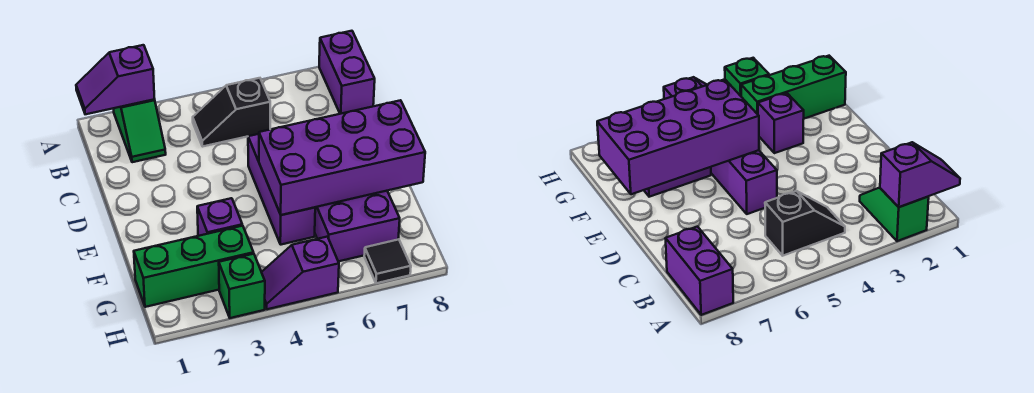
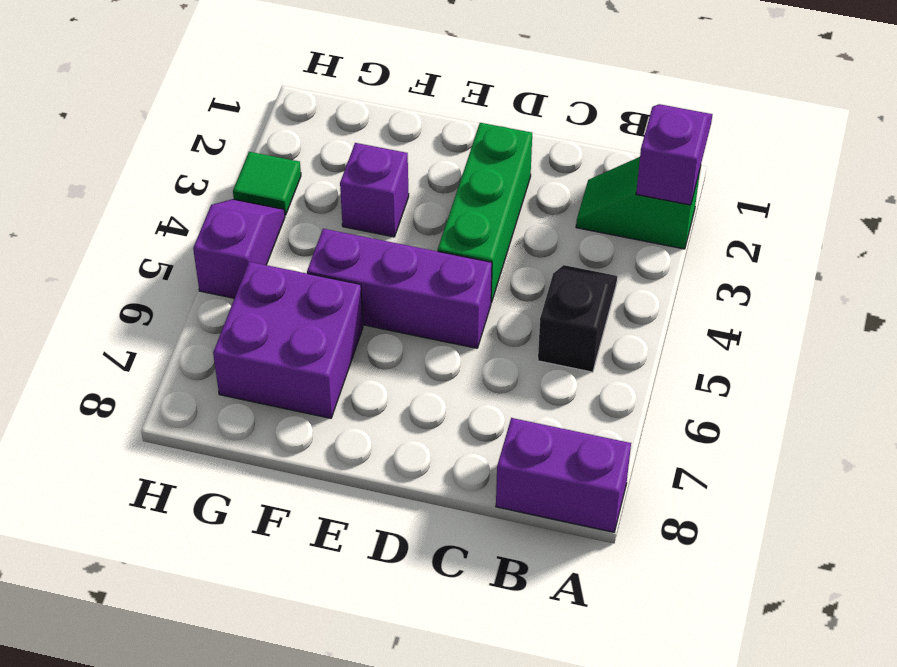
purple brick E5:F8 level 2 -> none
green brick G1:G3 level 1 -> green brick D2:D4 level 1
green brick H3 level 1 -> green tile H3 level 1
black tile H7 level 1 -> none

